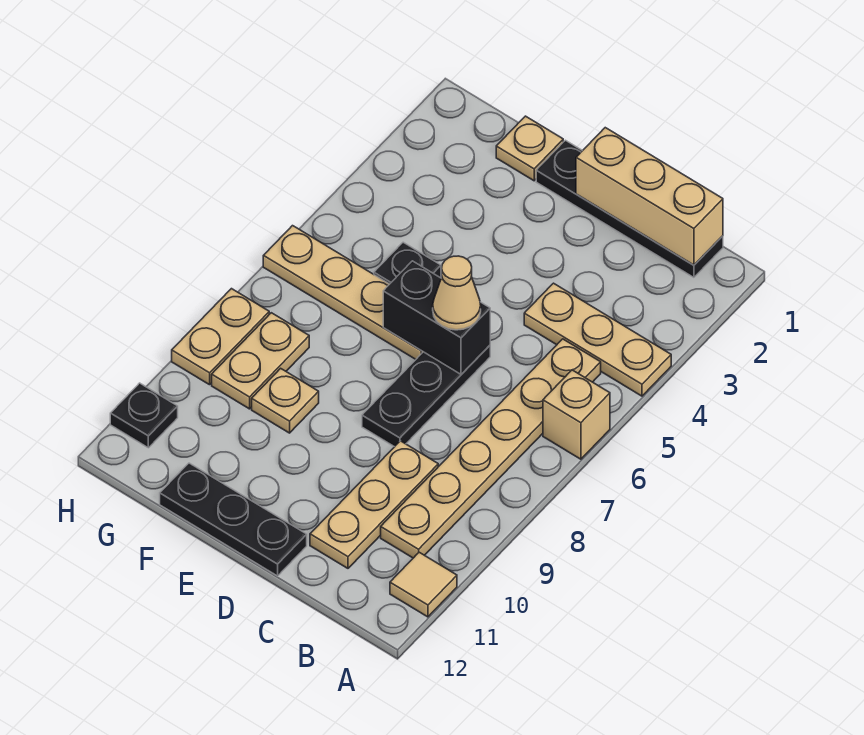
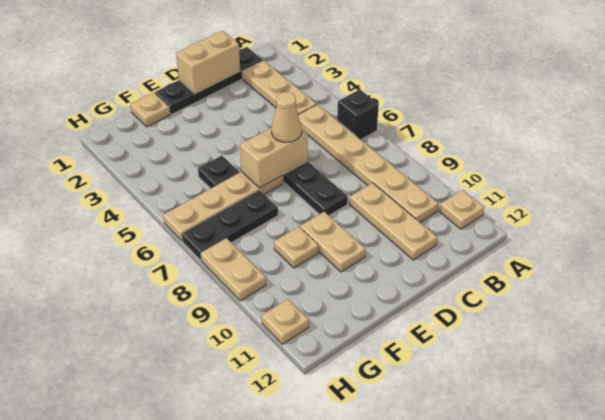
tan plate A4:C4 level 1 -> tan plate B2:B4 level 1
tan brick A6 level 1 -> black brick A6 level 1
tan tile A11 level 1 -> tan plate A11 level 1
tan brick B1:D1 level 2 -> tan brick C1:D1 level 2
black brick D6:E6 level 2 -> tan brick D6:E6 level 2
black plate D12:F12 level 1 -> black plate F7:H7 level 1
tan plate G8:G9 level 1 -> tan plate E9:E10 level 1
black plate H11 level 1 -> tan plate H11 level 1

